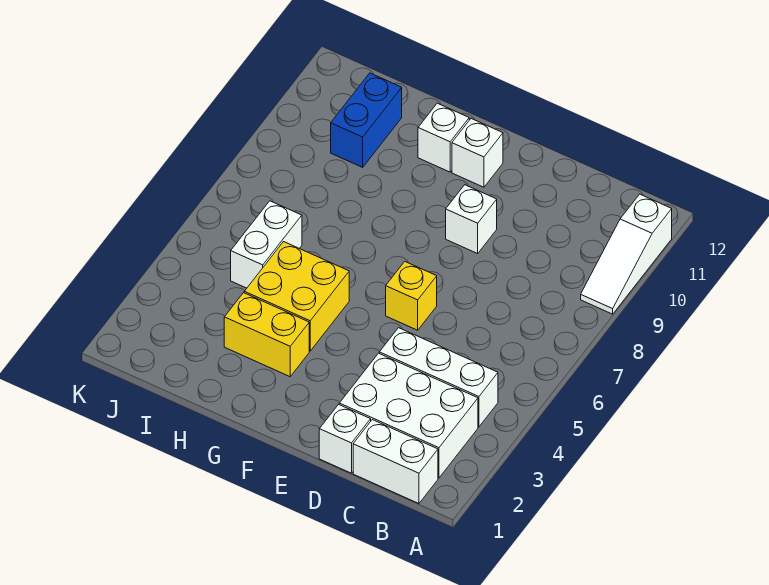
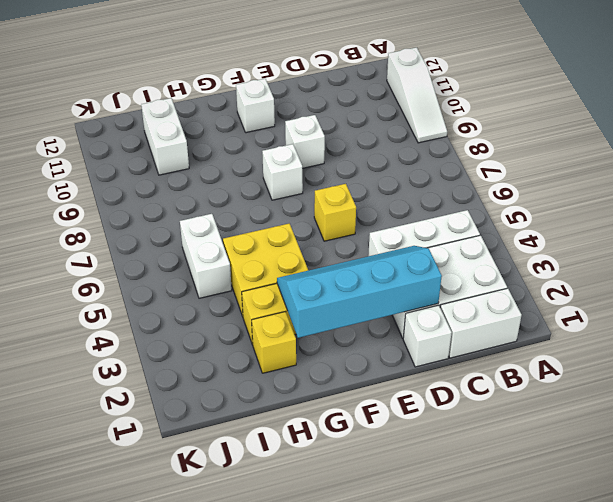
none -> cyan slope D2:G3 level 2 top 2
white brick G11 level 1 -> white brick F8 level 1
none -> yellow brick H2 level 1
blue brick I10:I11 level 1 -> white brick I10:I11 level 1

